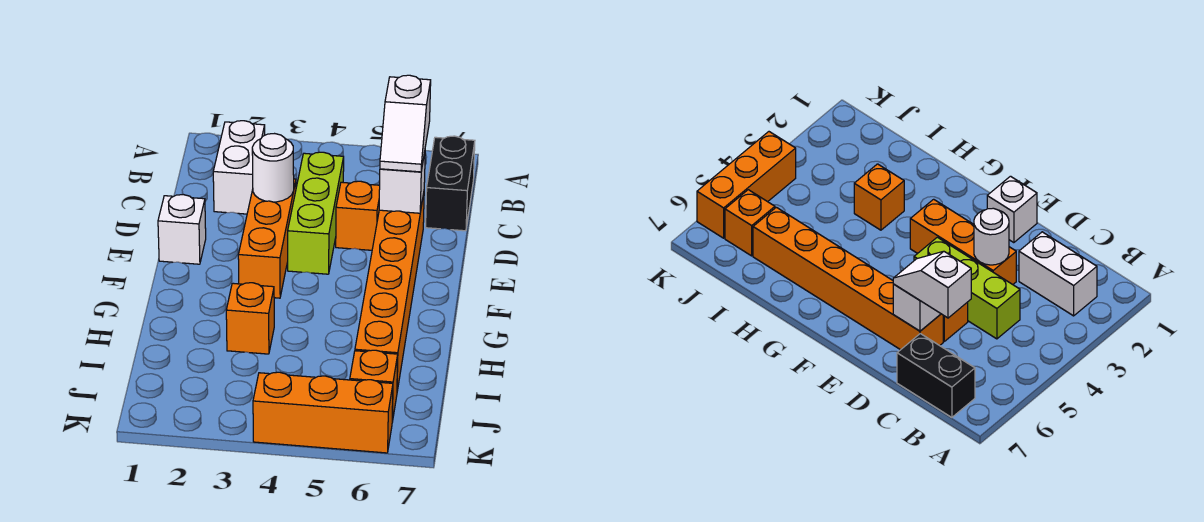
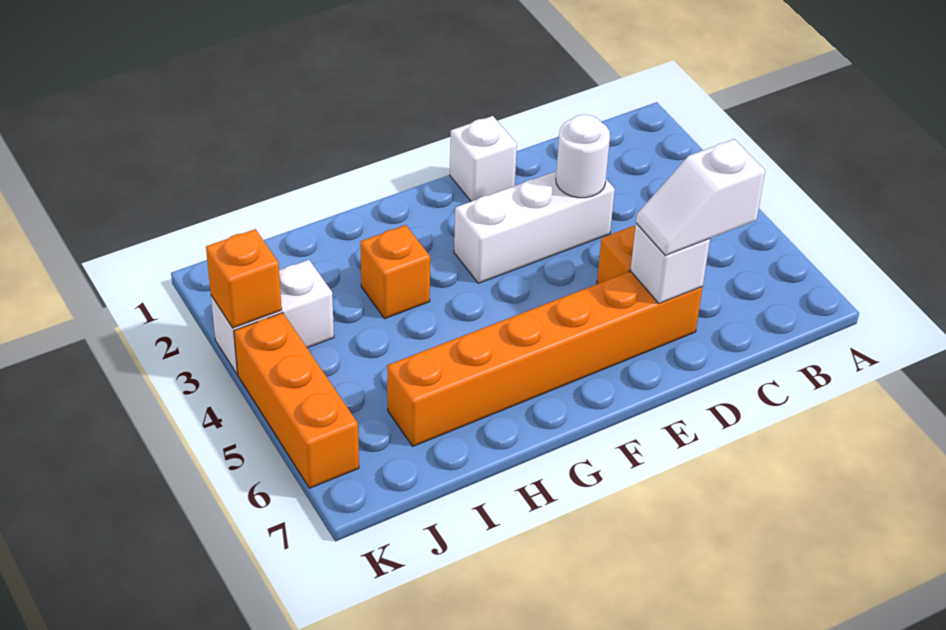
white brick B2:C2 level 1 -> white brick J3:K3 level 1
black brick B7:C7 level 1 -> none
lime brick C4:E4 level 1 -> none
orange brick D3:F3 level 1 -> white brick D3:F3 level 1
orange brick J6 level 1 -> orange brick K3 level 2

